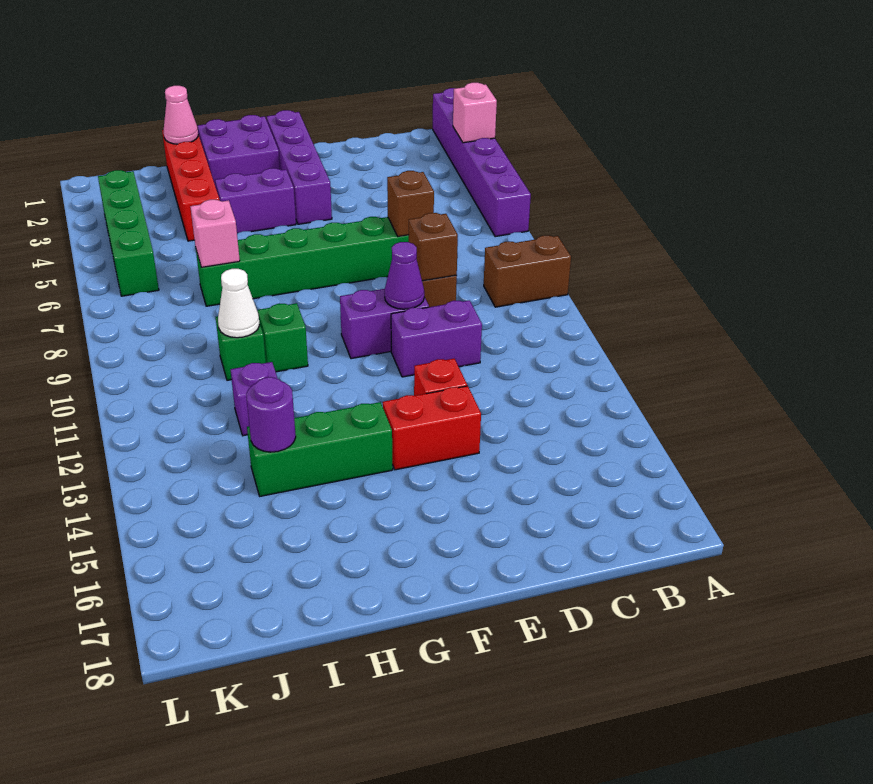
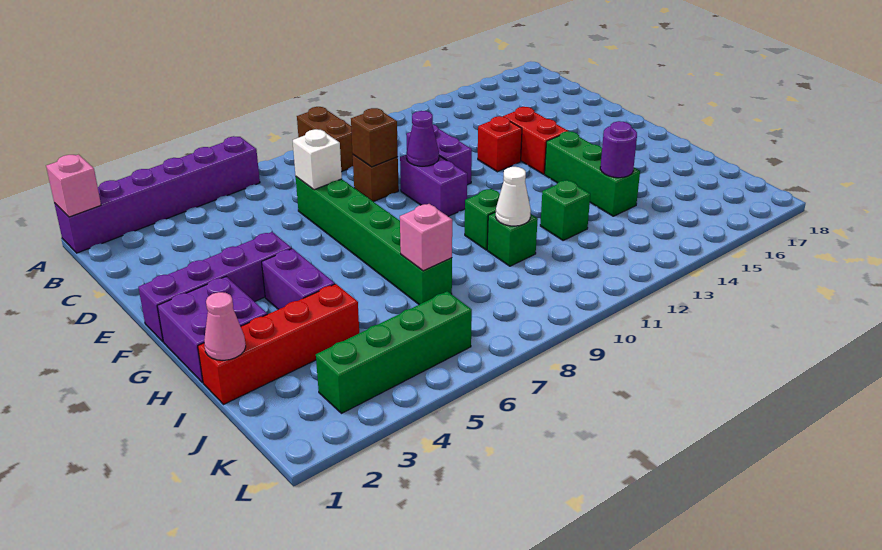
pink brick A3 level 2 -> pink brick A1 level 2
brown brick D7 level 2 -> white brick D7 level 2
purple brick I12 level 1 -> green brick I12 level 1

